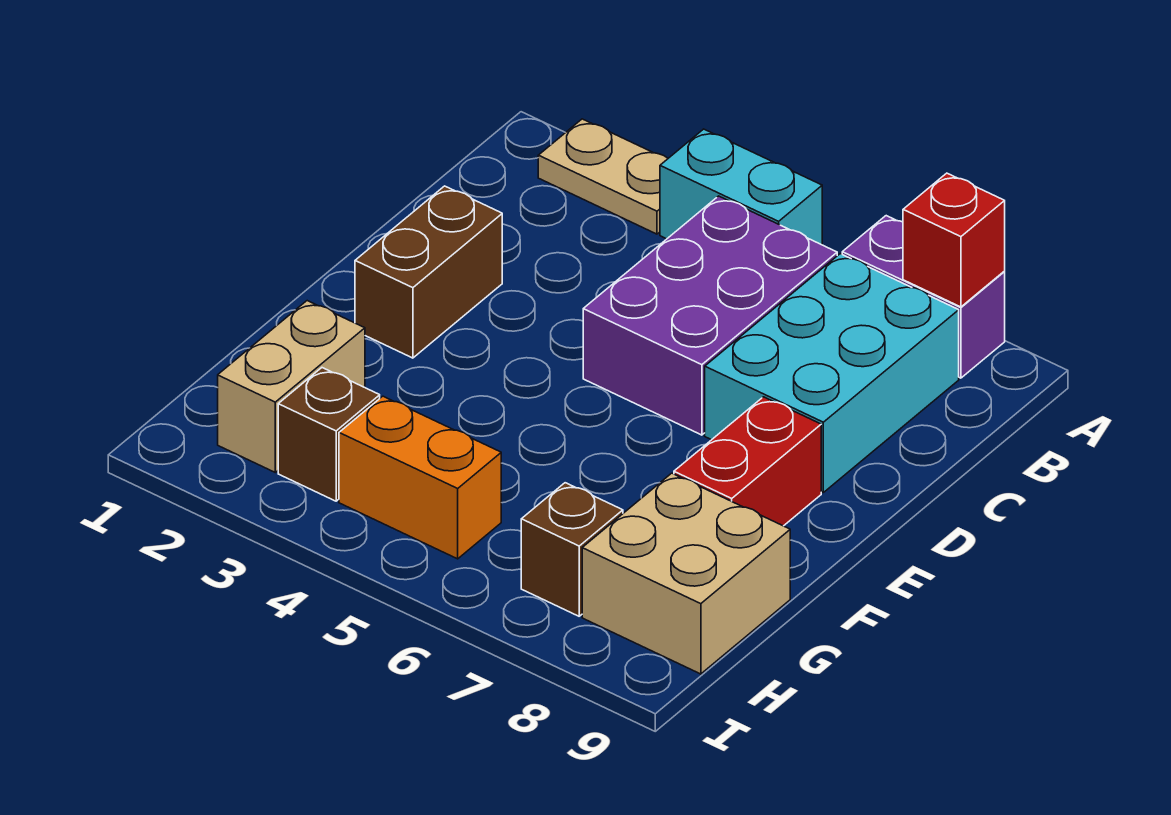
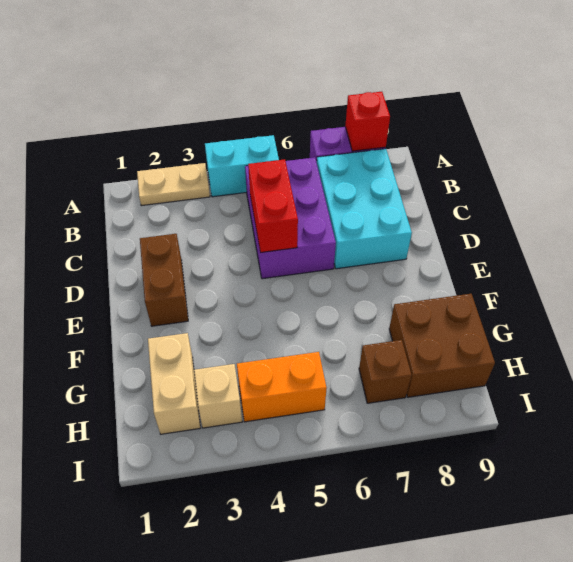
red brick E8:F8 level 1 -> red brick C5:D5 level 2
tan brick G8:H9 level 1 -> brown brick G8:H9 level 1
brown brick H3 level 1 -> tan brick H3 level 1

